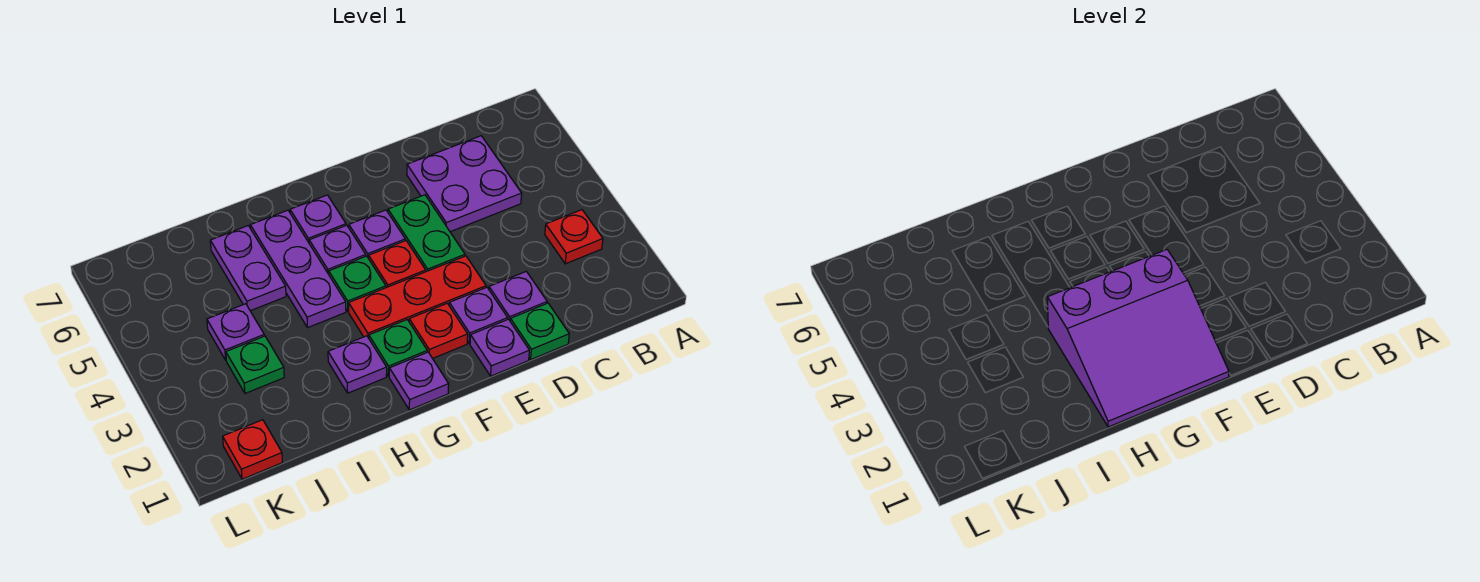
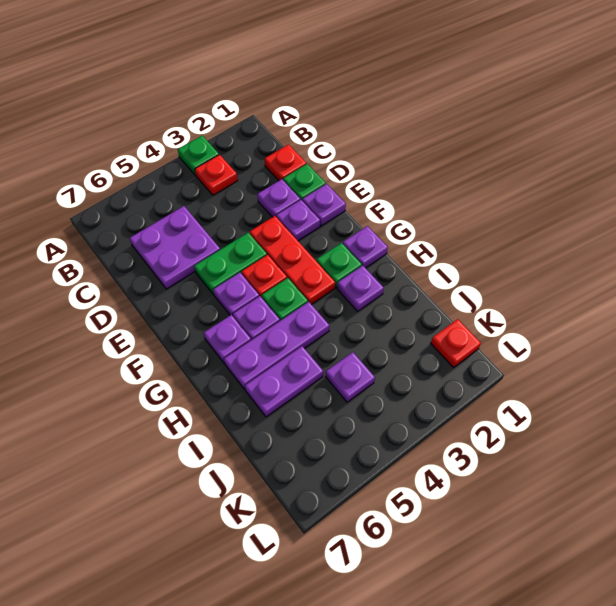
purple slope F1:H3 level 2 top 3 -> none
red plate F2 level 1 -> red plate C1 level 1
green plate J3 level 1 -> green plate A3 level 1

